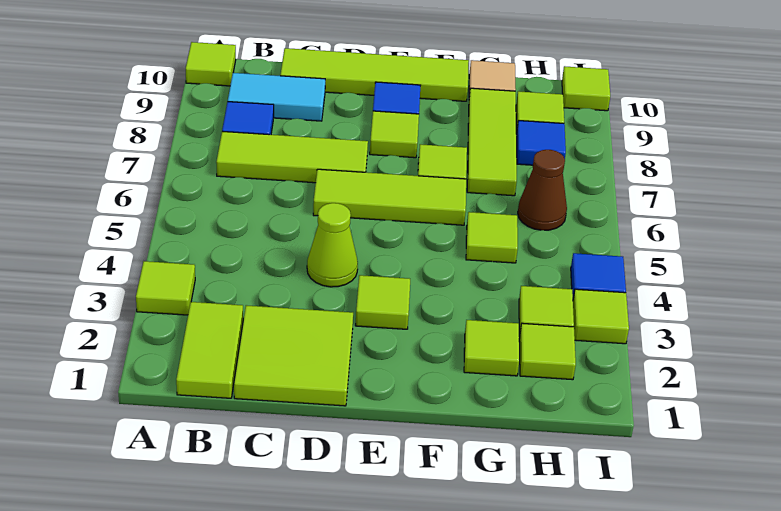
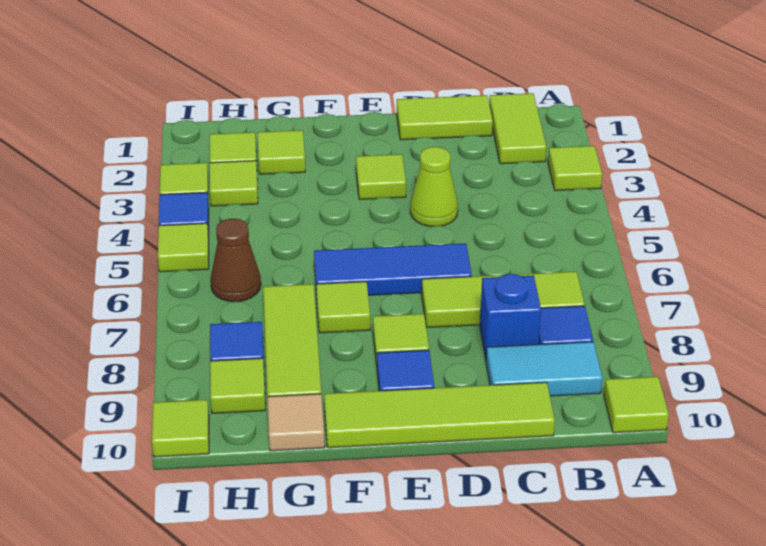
lime tile C1:D2 level 1 -> lime tile C1:D1 level 1
none -> blue brick C8 level 1
lime tile D6:F6 level 1 -> blue tile D6:F6 level 1
lime tile G5 level 1 -> lime tile I5 level 1

